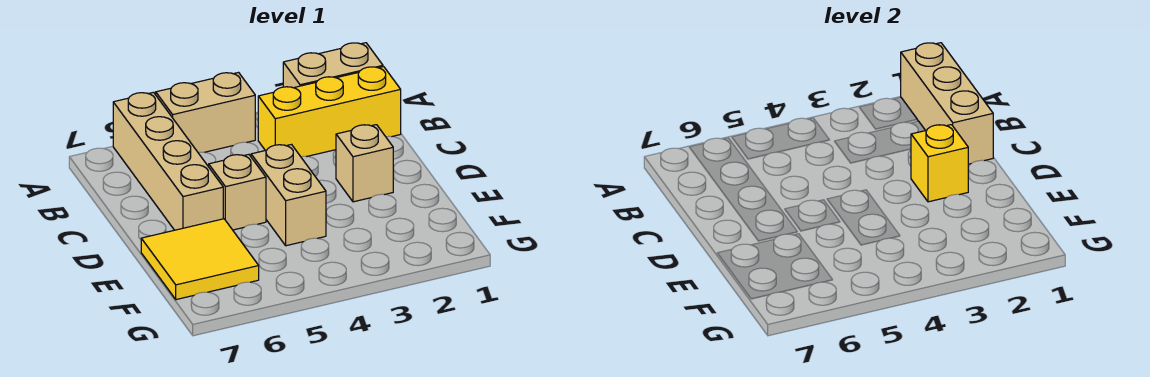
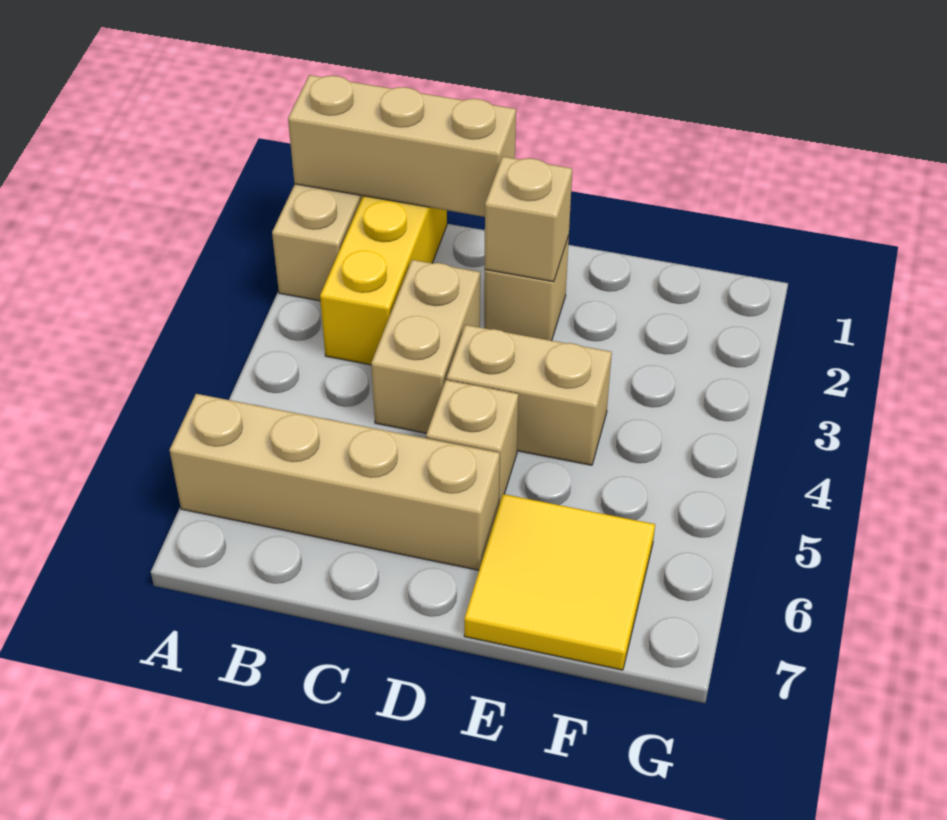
tan brick A4:A5 level 1 -> tan brick C3:C4 level 1
yellow brick D2 level 2 -> tan brick D2 level 2

